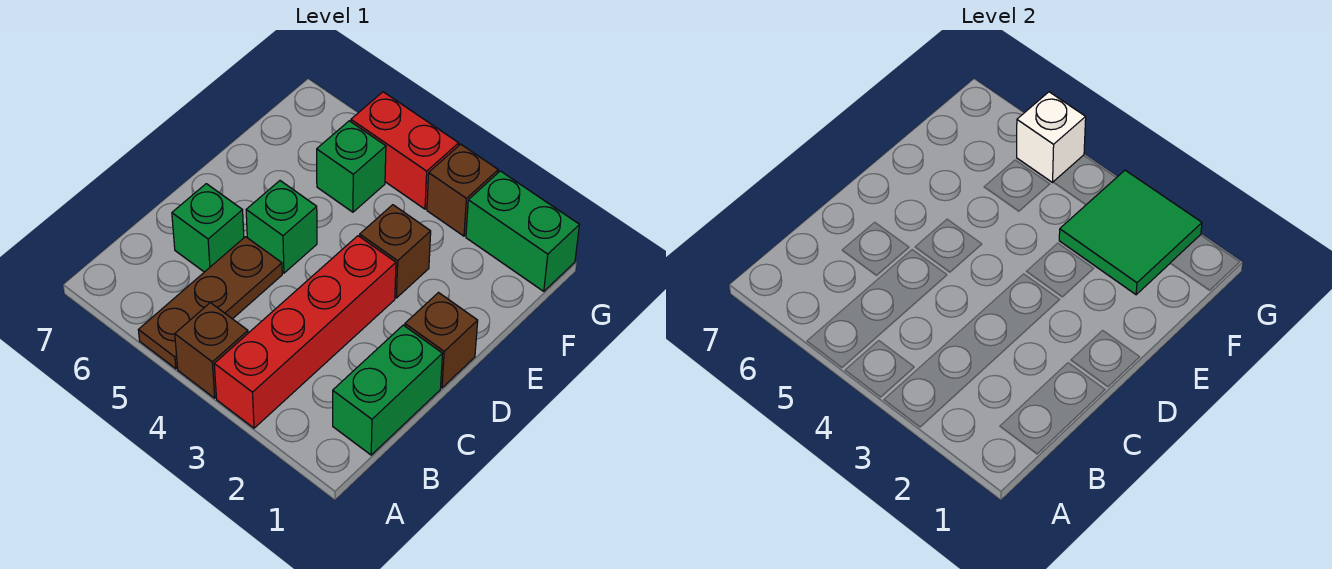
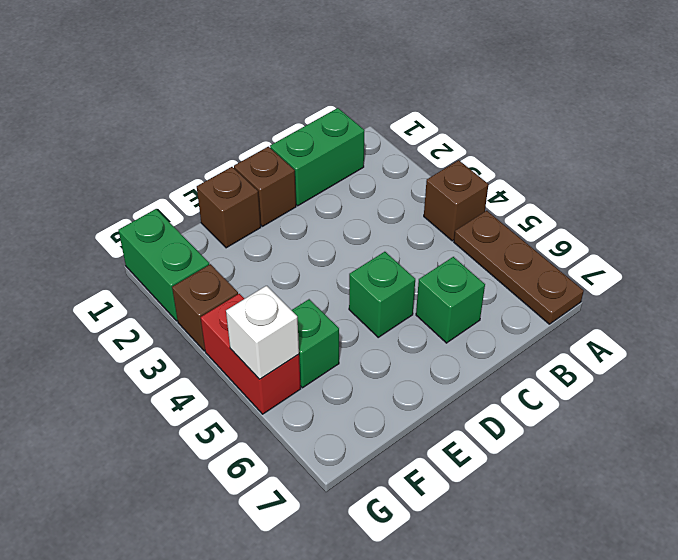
red brick A3:D3 level 1 -> none
brown plate A5:C5 level 1 -> brown plate A5:A7 level 1
brown brick E3 level 1 -> brown brick E1 level 1
green tile F2:G3 level 2 -> none

